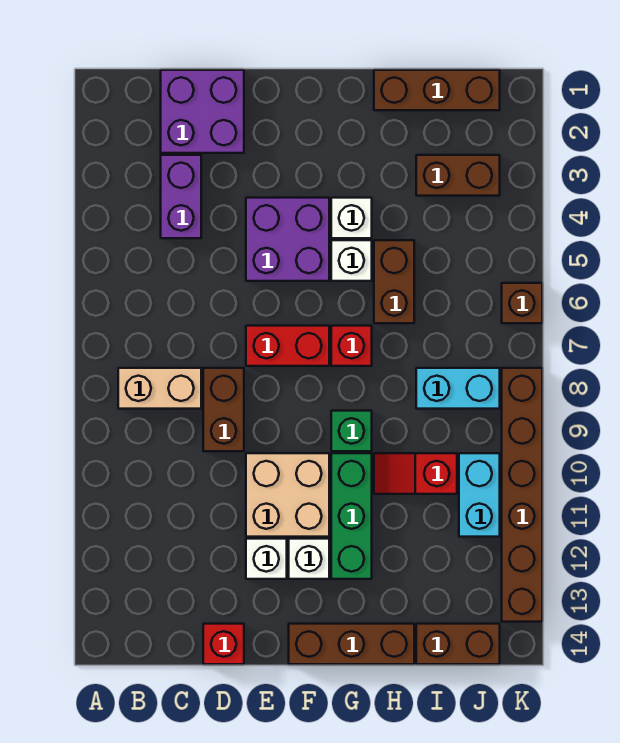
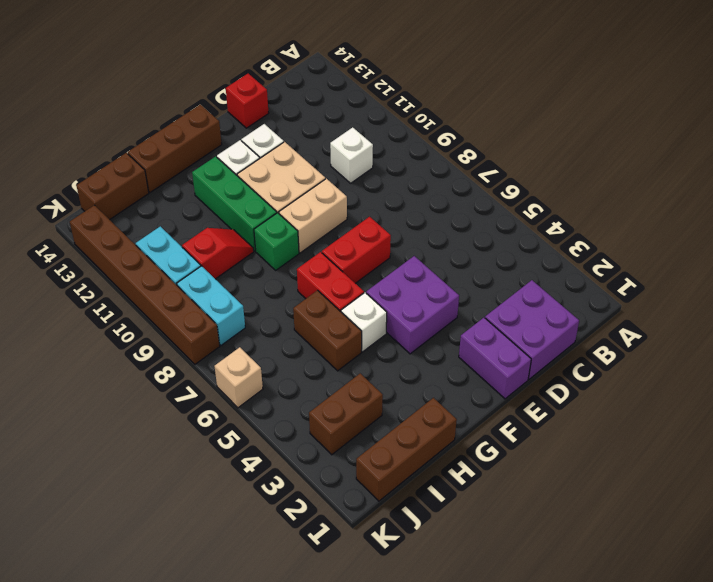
tan brick B8:C8 level 1 -> tan brick E9:F9 level 1
purple brick C3:C4 level 1 -> purple brick E1:E2 level 1
brown brick D8:D9 level 1 -> none
white brick G4 level 1 -> white brick C10 level 1
red brick G7 level 1 -> red brick G6:G7 level 1
cyan brick I8:J8 level 1 -> cyan brick J8:J9 level 1
brown brick K6 level 1 -> tan brick K6 level 1

